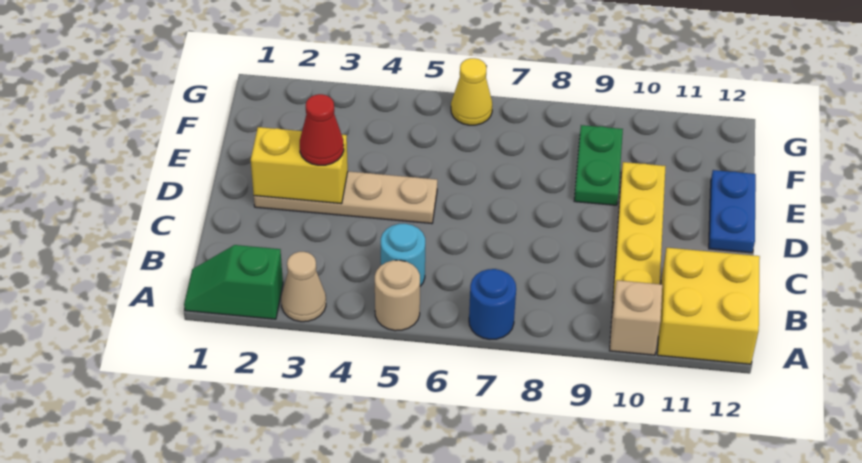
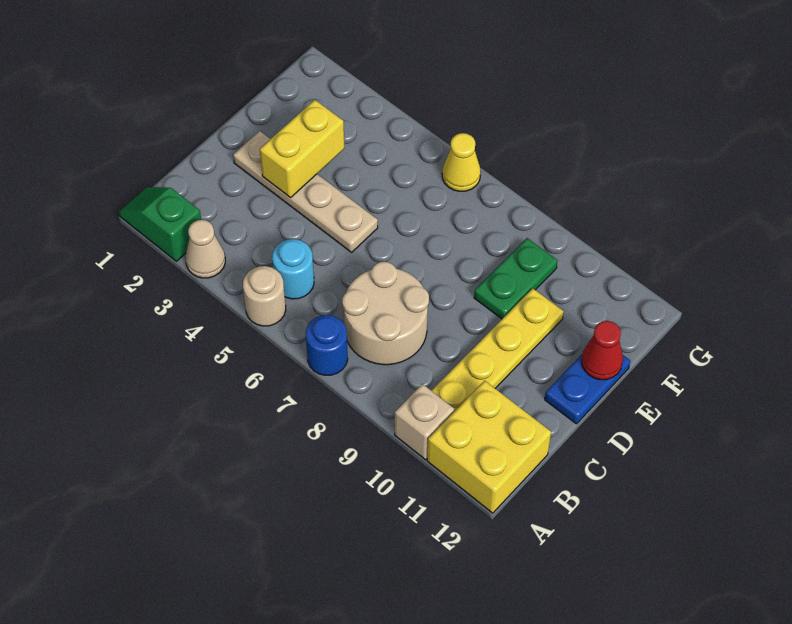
none -> tan round brick B7:C8 level 1
yellow brick D2:D3 level 2 -> yellow brick D3:E3 level 2
red cone D3 level 3 -> red cone E12 level 2

